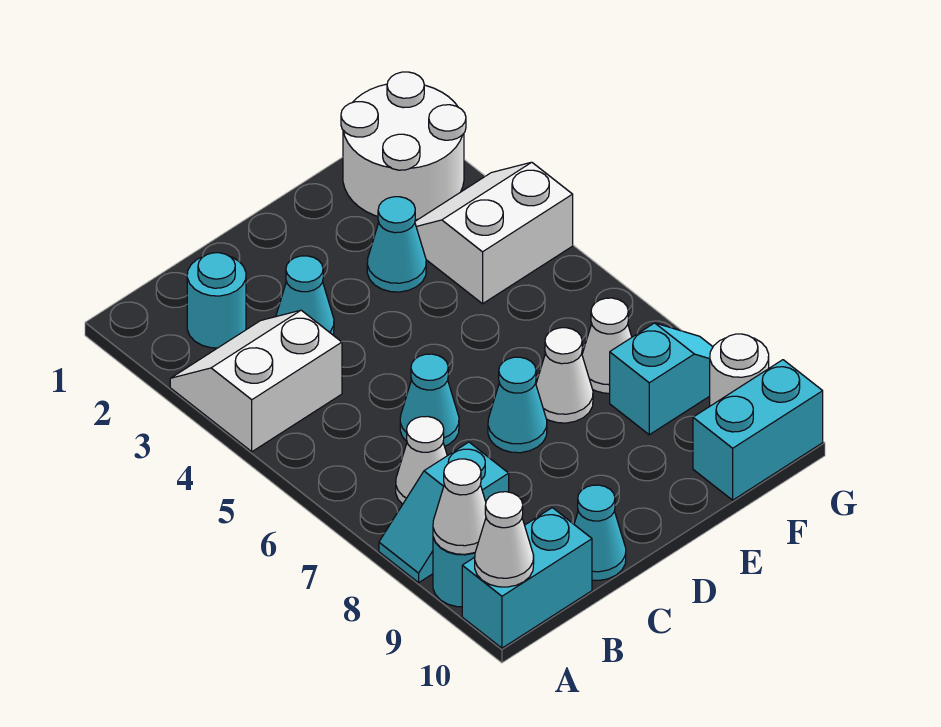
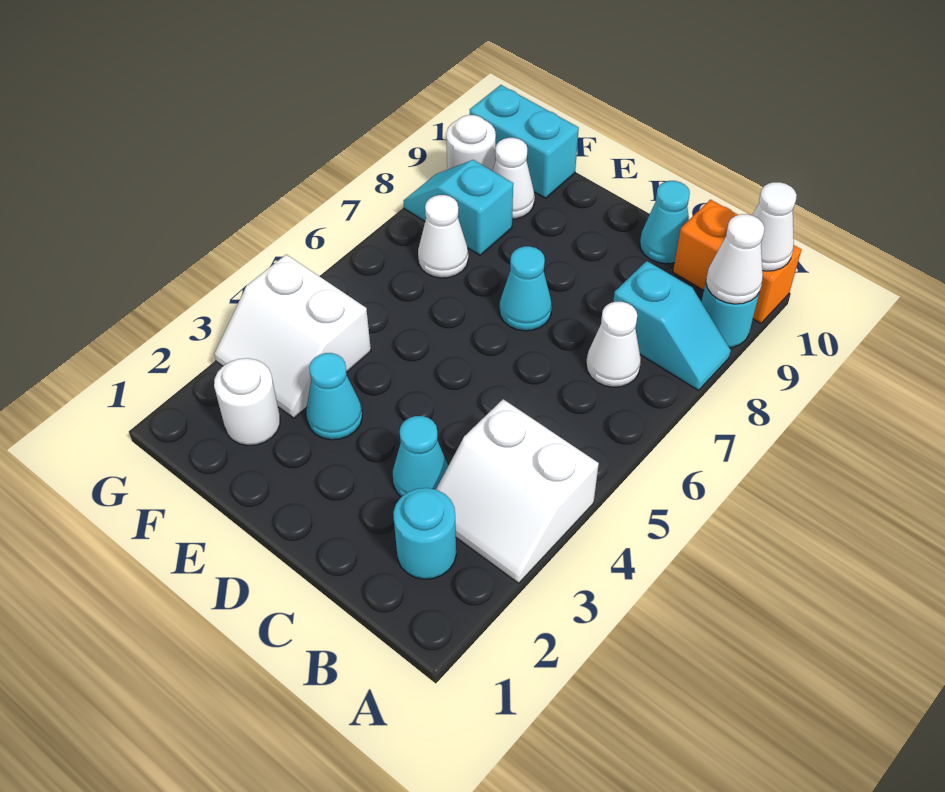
cyan brick A10:B10 level 1 -> orange brick A10:B10 level 1
cyan cone C6 level 1 -> none
white cone E7 level 1 -> white cone F9 level 1
white round brick F1:G2 level 1 -> white round brick F2 level 1

